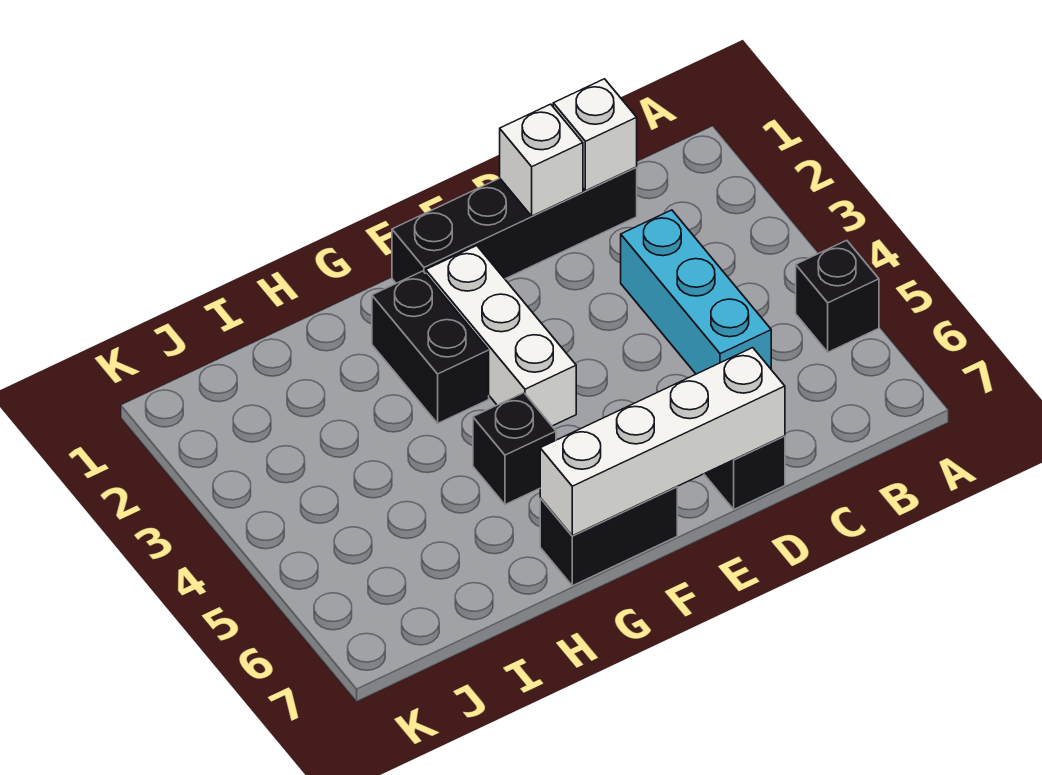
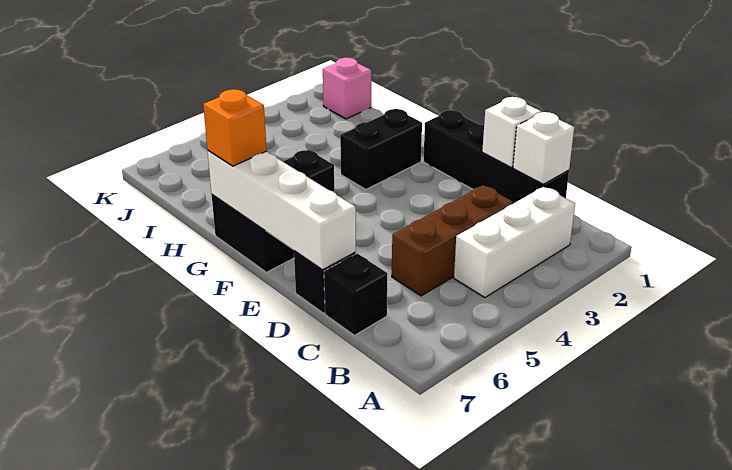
black brick A5 level 1 -> black brick C7 level 1
cyan brick C3:C5 level 1 -> brown brick C3:C5 level 1
white brick F2:F4 level 1 -> white brick B2:B4 level 1
none -> orange brick G7 level 3
none -> pink brick J1 level 1

